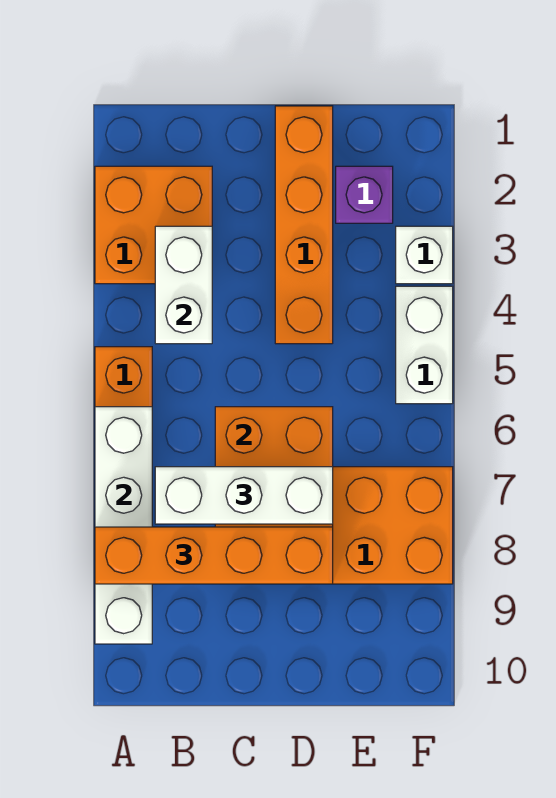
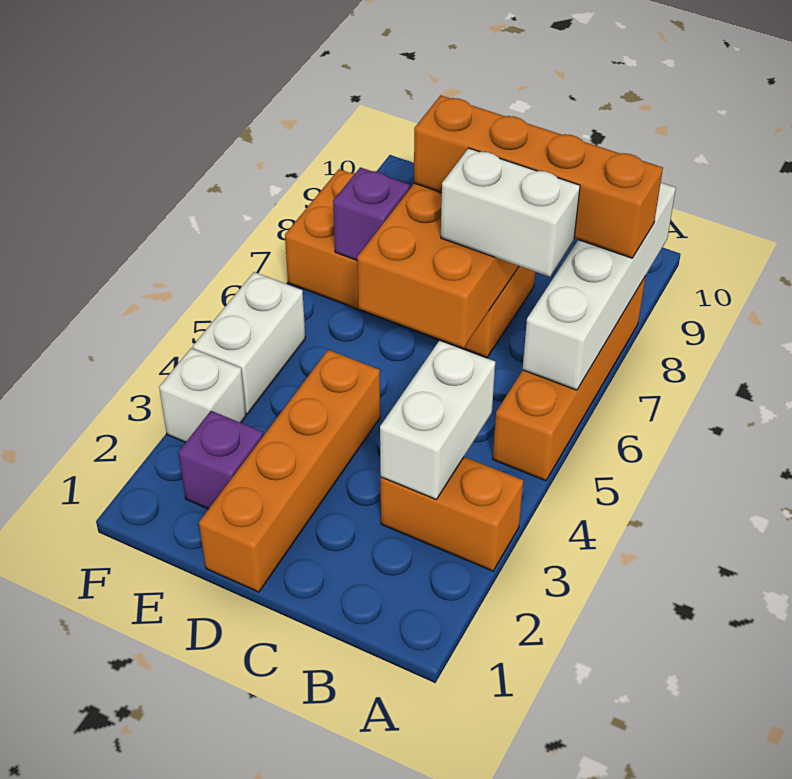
orange brick A2:B3 level 1 -> orange brick A3:B3 level 1
white brick B7:D7 level 3 -> white brick B7:C7 level 3
none -> purple brick E7 level 2

